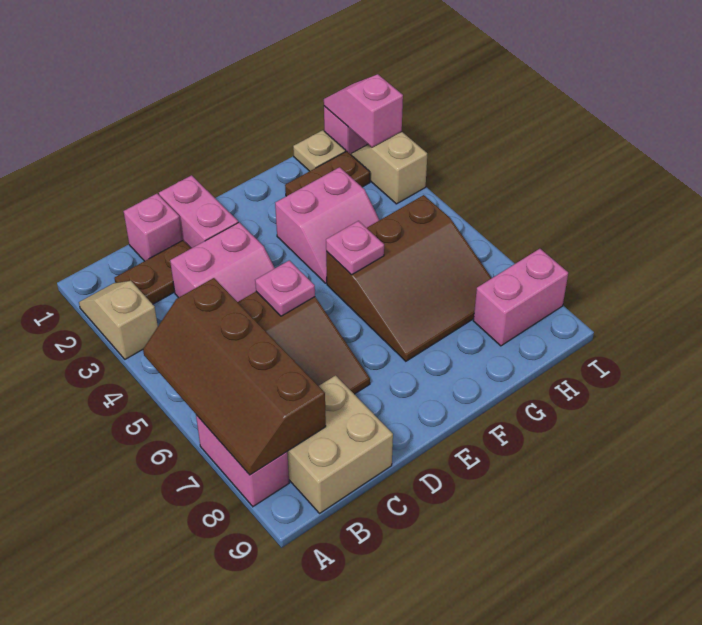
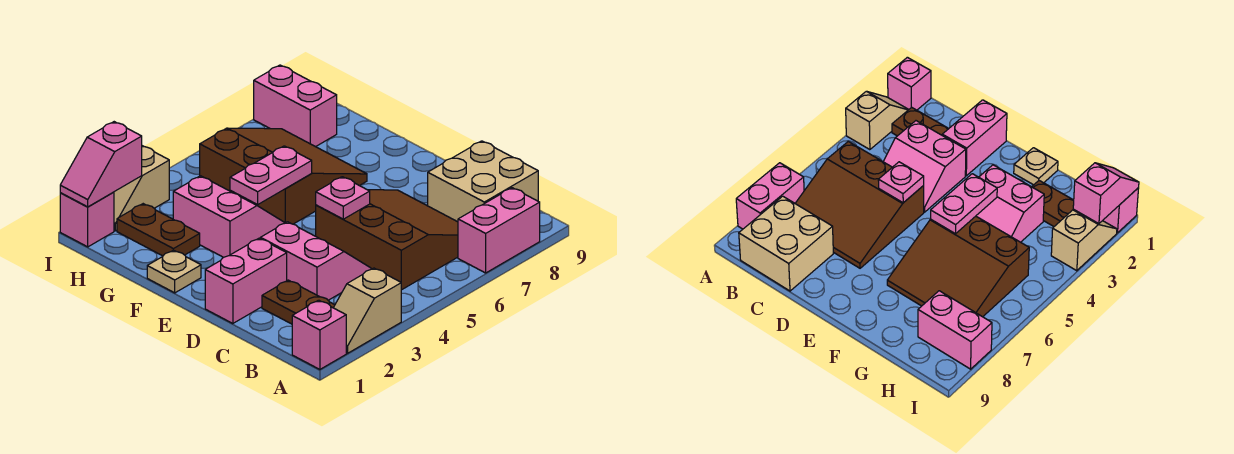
brown slope A5:B8 level 2 top B -> none
pink brick C1 level 1 -> pink brick A1 level 1
pink plate F5 level 2 -> pink plate F4:F5 level 2
tan plate H1 level 1 -> tan plate F1 level 1

